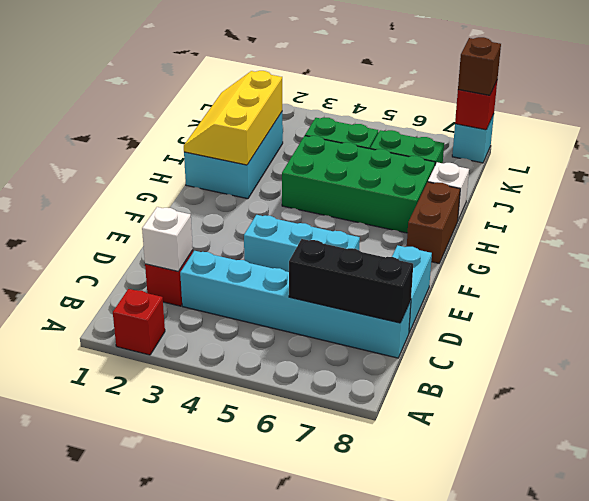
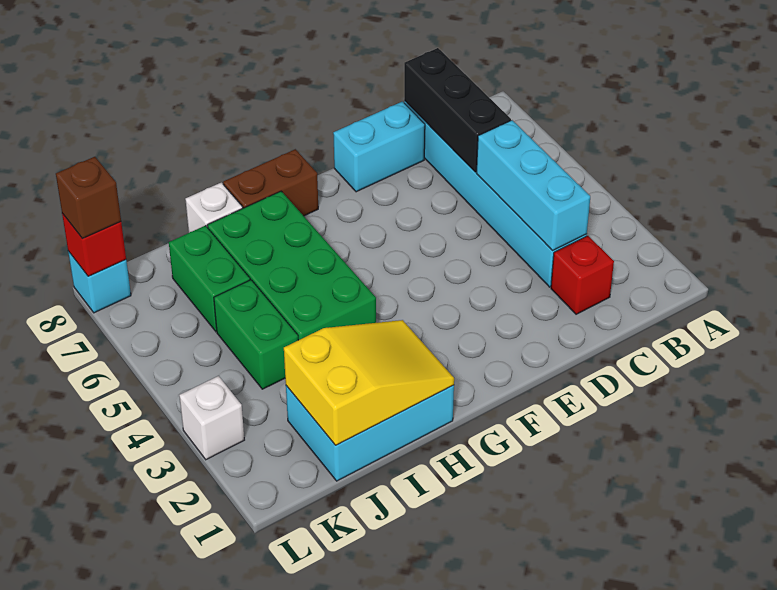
red brick A2 level 1 -> none
white brick C2 level 2 -> white brick L3 level 1
cyan brick E4:E6 level 1 -> cyan brick C3:C5 level 2
yellow slope H1:J2 level 2 top 2 -> yellow slope H1:J2 level 2 top J

